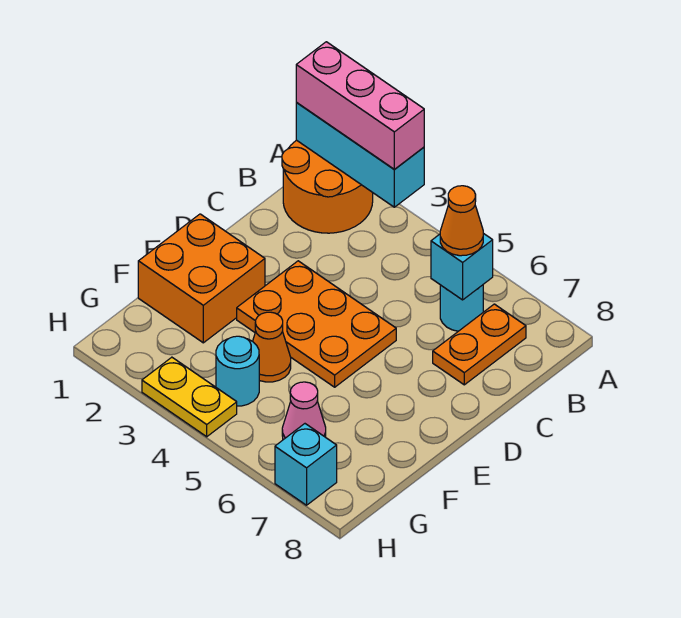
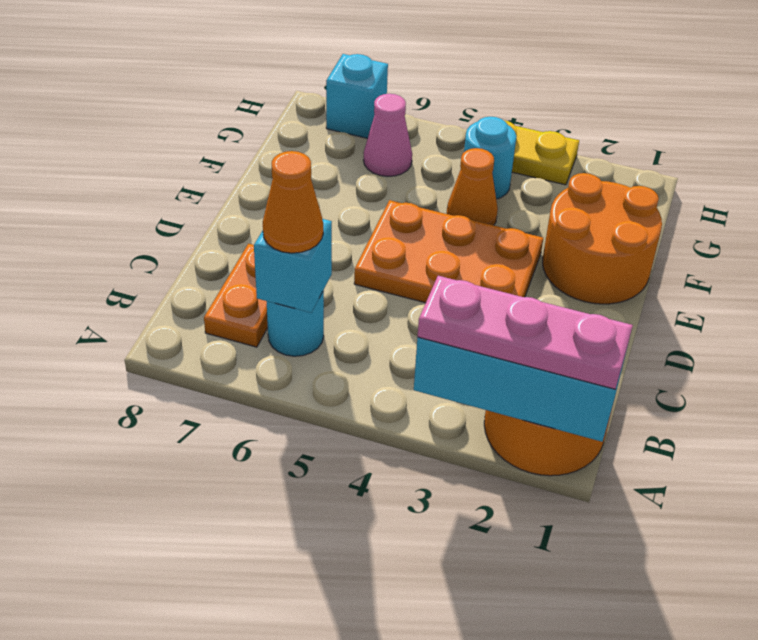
pink brick A1:A3 level 3 -> pink plate A1:A3 level 3
orange brick E1:F2 level 1 -> orange round brick E1:F2 level 1

